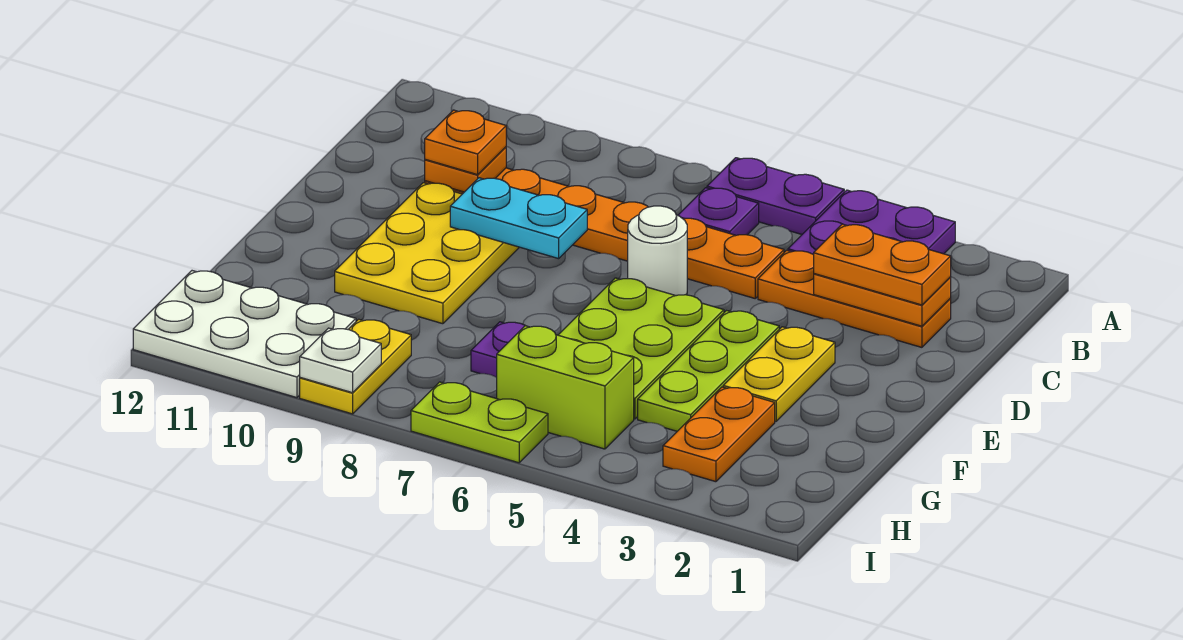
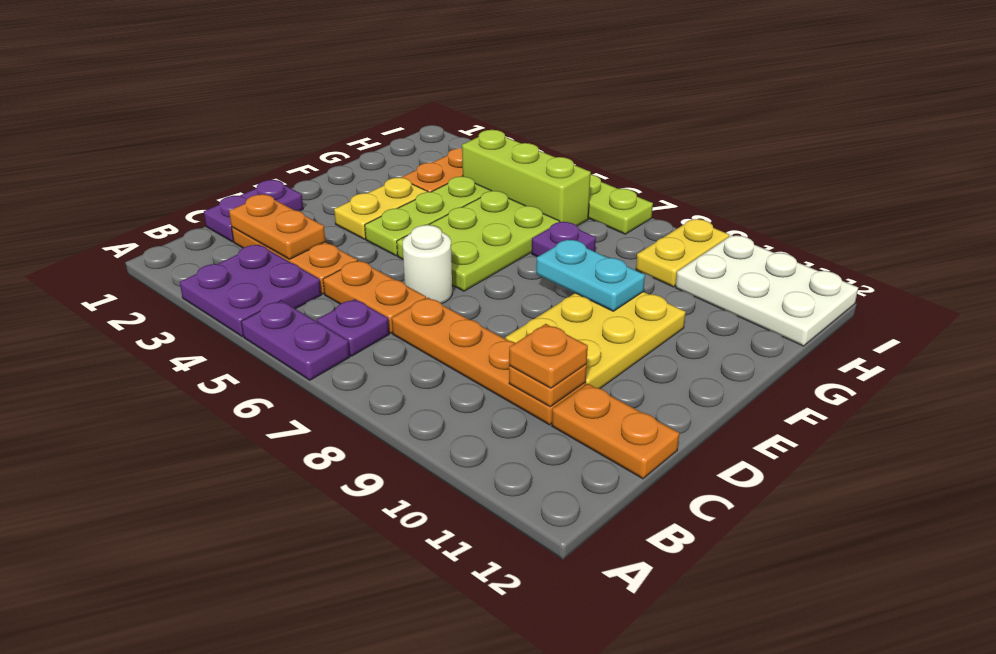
none -> purple plate C1:D1 level 1
orange plate C2:C3 level 3 -> orange plate C11:C12 level 1
cyan plate D8:D9 level 2 -> cyan plate F8:F9 level 2
lime brick H5:H6 level 1 -> lime brick H4:H6 level 1
white plate I9 level 2 -> none

